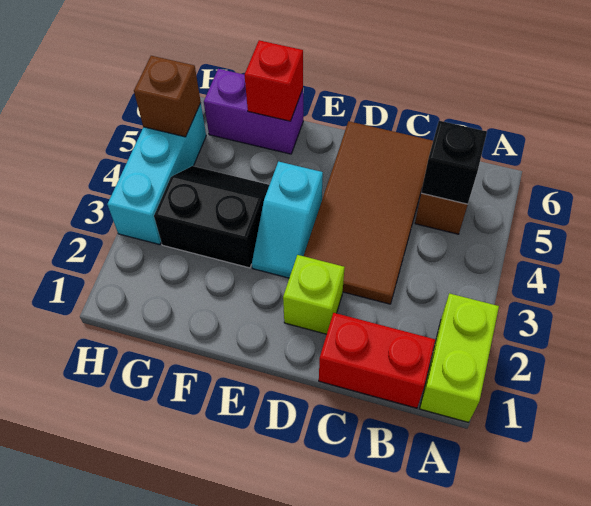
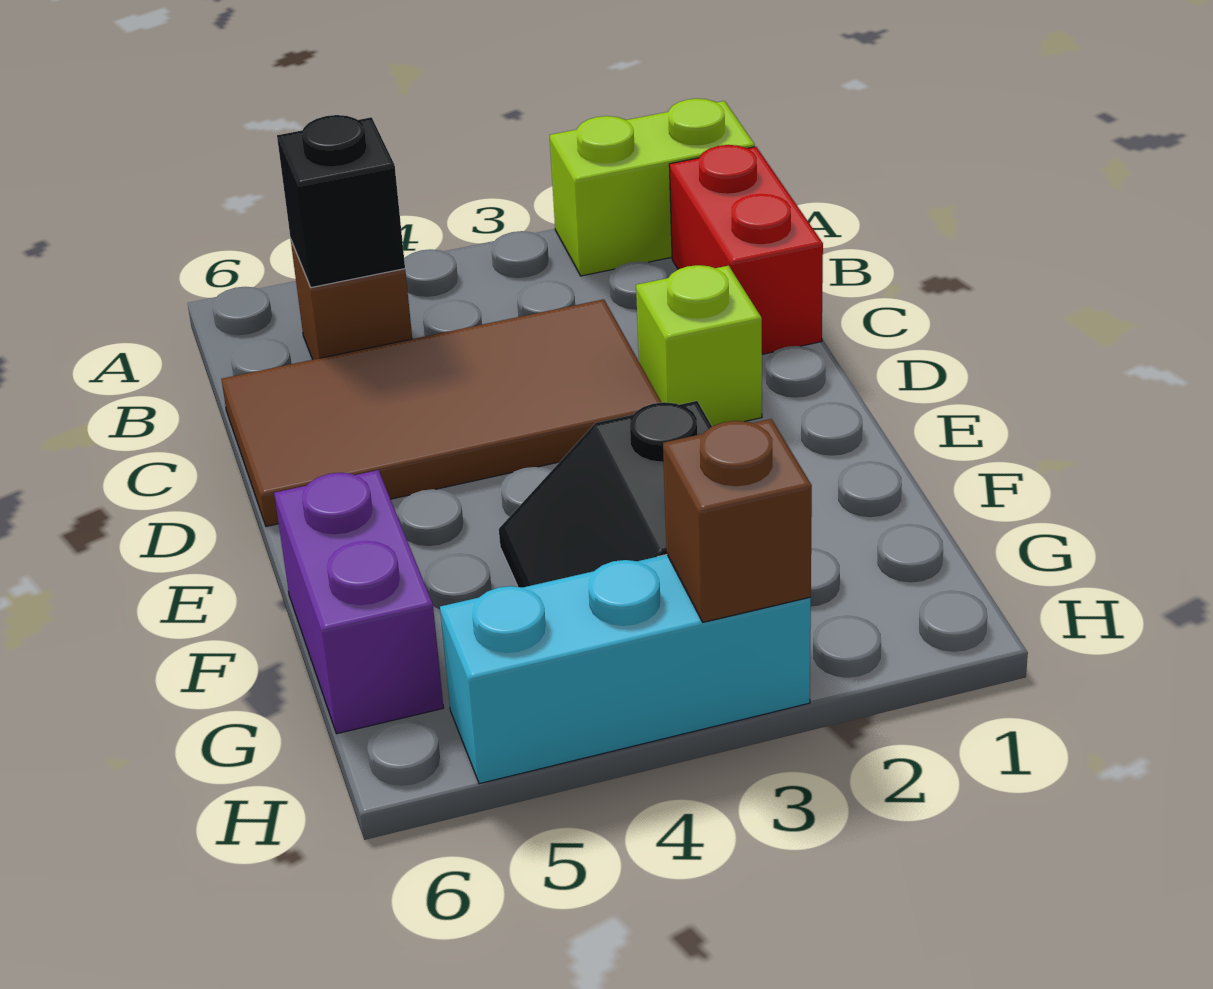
cyan slope E3:E4 level 1 top 4 -> none
red brick F6 level 2 -> none
brown brick H5 level 2 -> brown brick H3 level 2

